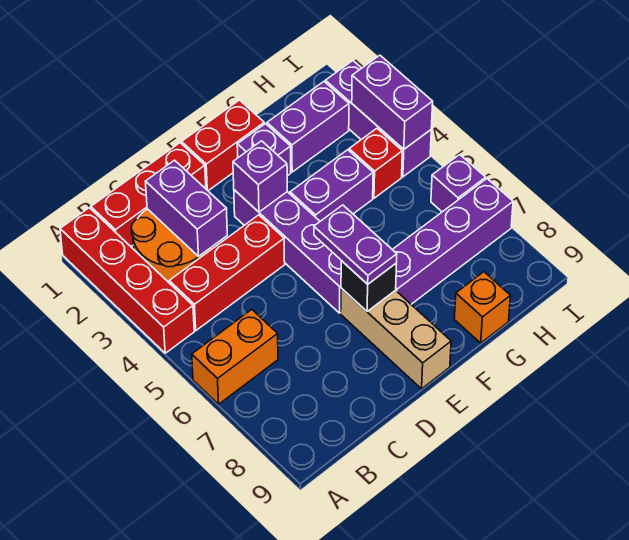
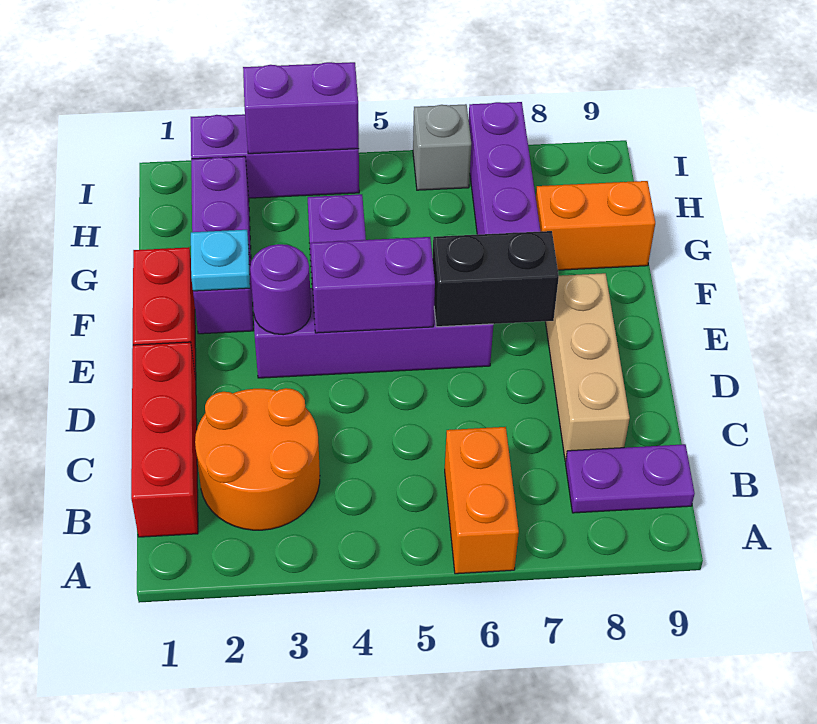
red brick A1:A4 level 1 -> none
red brick B4:D4 level 1 -> none
purple brick C2:C3 level 2 -> purple brick E4:E5 level 2
purple brick E3 level 2 -> purple round brick E3 level 2
purple plate E6:E7 level 3 -> purple plate B8:B9 level 1
tan brick E7:E9 level 1 -> tan brick C8:E8 level 1
black brick E7 level 2 -> black brick E6:E7 level 2
none -> cyan plate F2 level 2
orange brick G9 level 1 -> orange brick G8:G9 level 1
red brick H4 level 1 -> none
purple brick I6 level 1 -> grey brick I6 level 1

